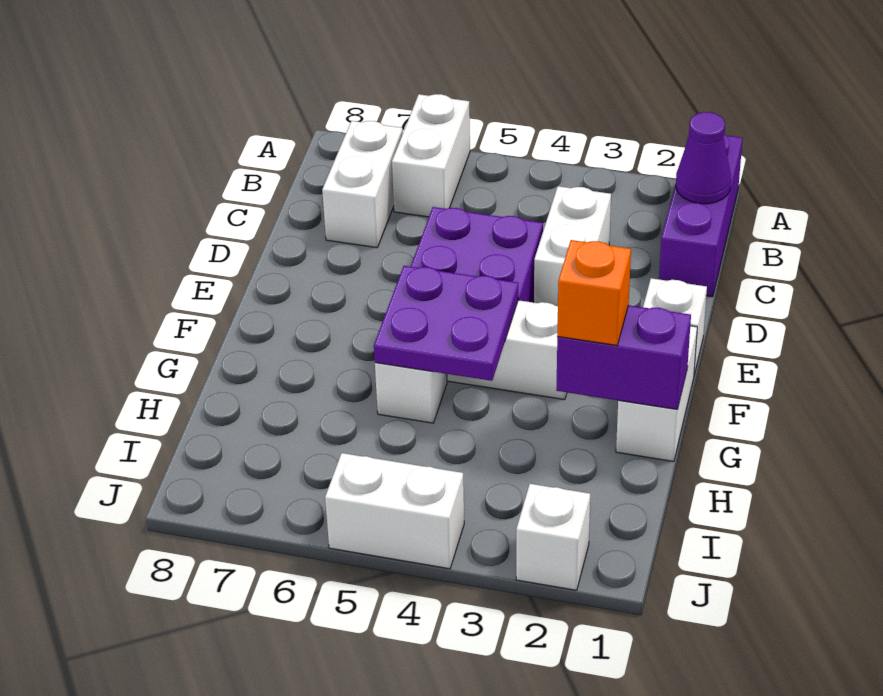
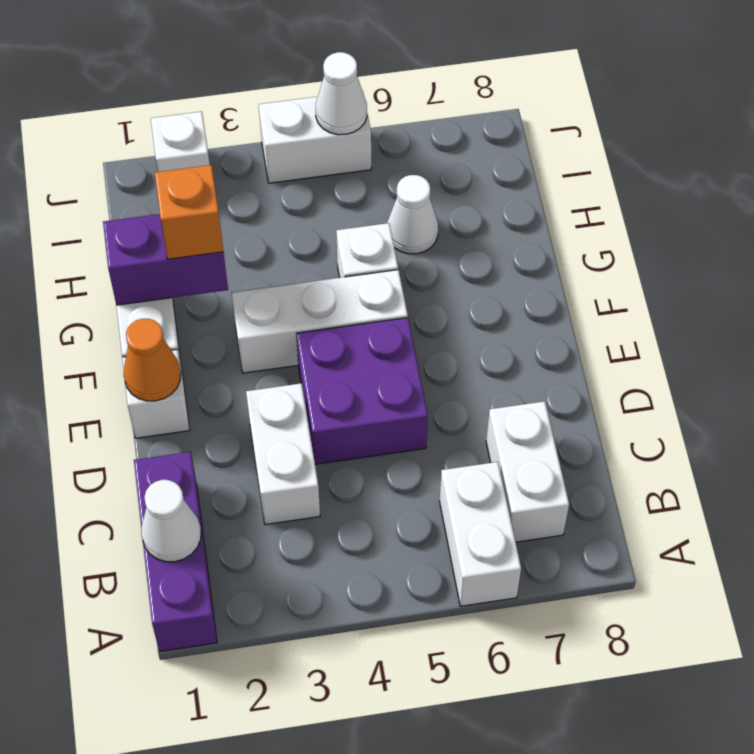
purple cone B1 level 2 -> white cone B1 level 2
none -> orange cone E1 level 2
purple plate F4:G5 level 2 -> none
none -> white cone H6 level 1
none -> white cone J5 level 2

